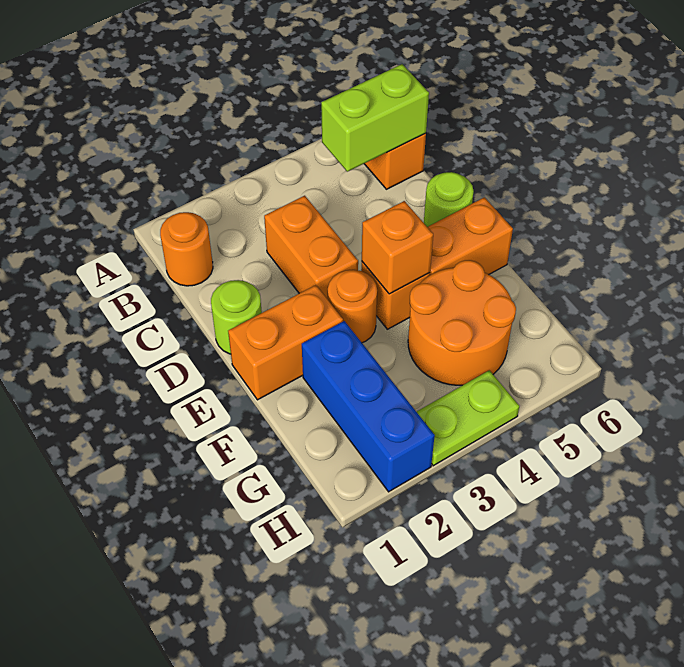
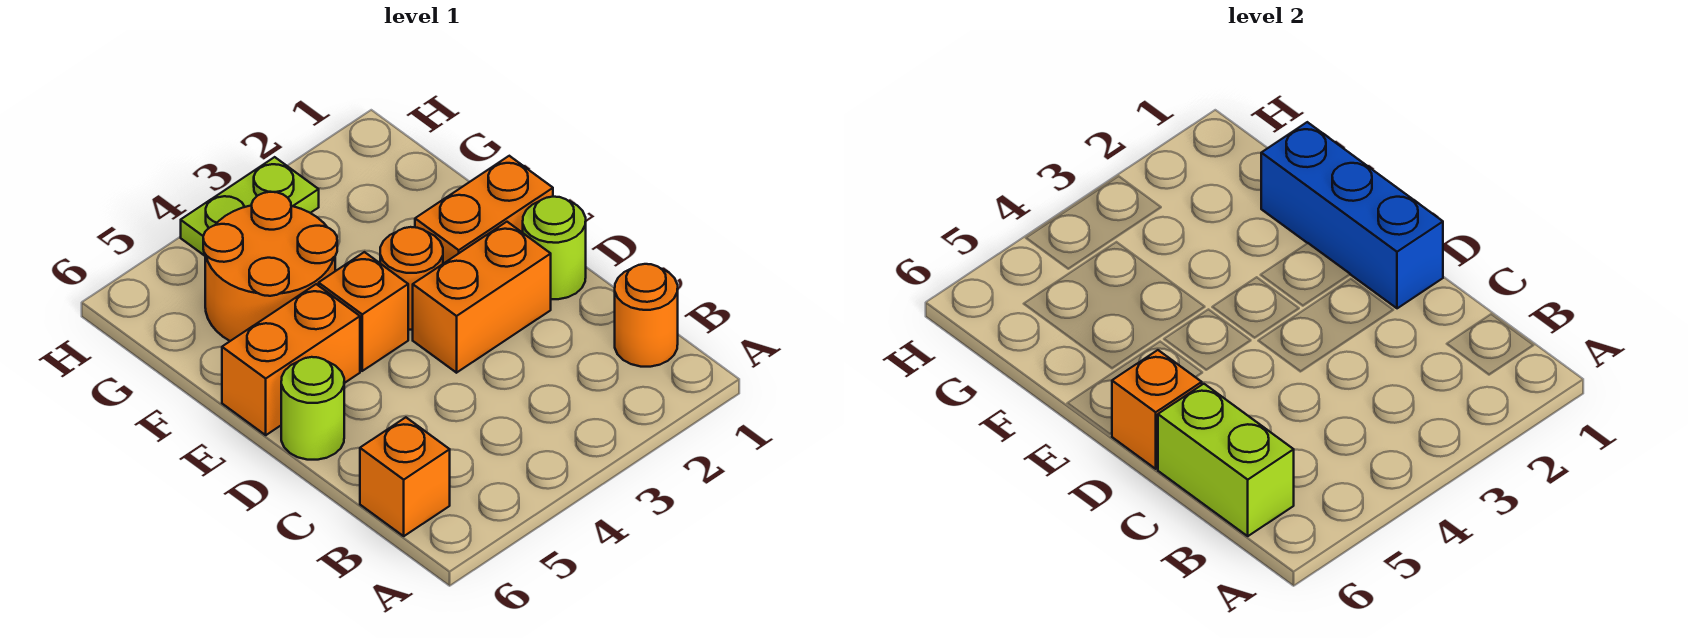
lime brick B5:B6 level 2 -> lime brick B6:C6 level 2
orange brick C3:D3 level 1 -> orange brick D2:D3 level 1
orange brick E4 level 2 -> orange brick D6 level 2
blue brick F2:H2 level 1 -> blue brick D1:F1 level 2

